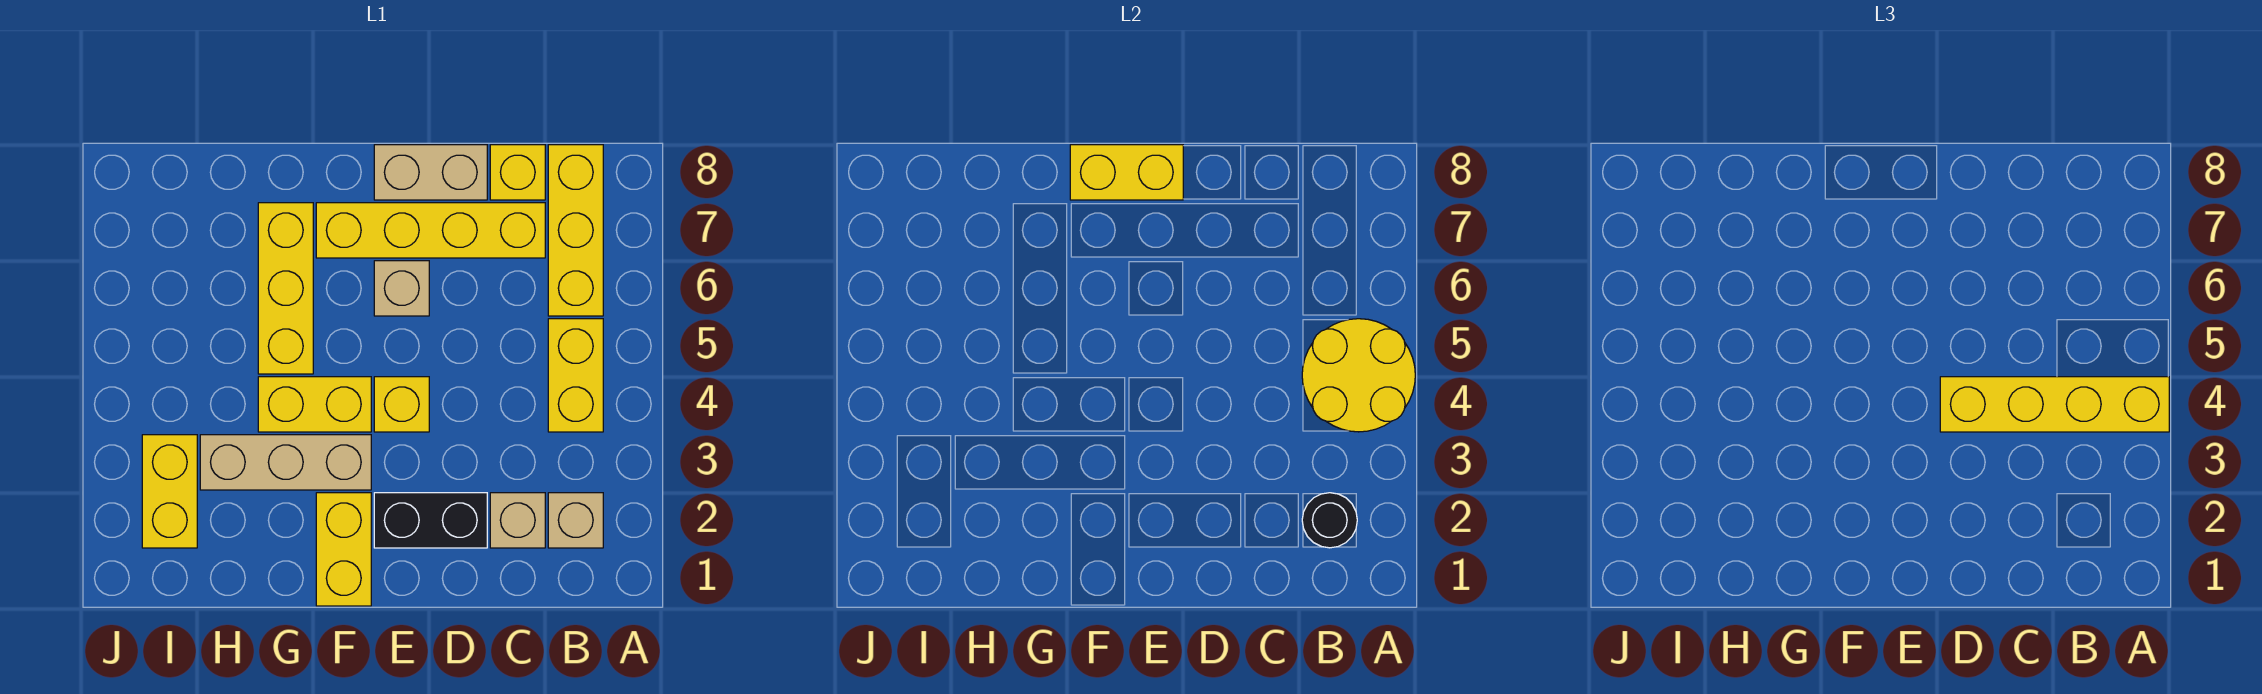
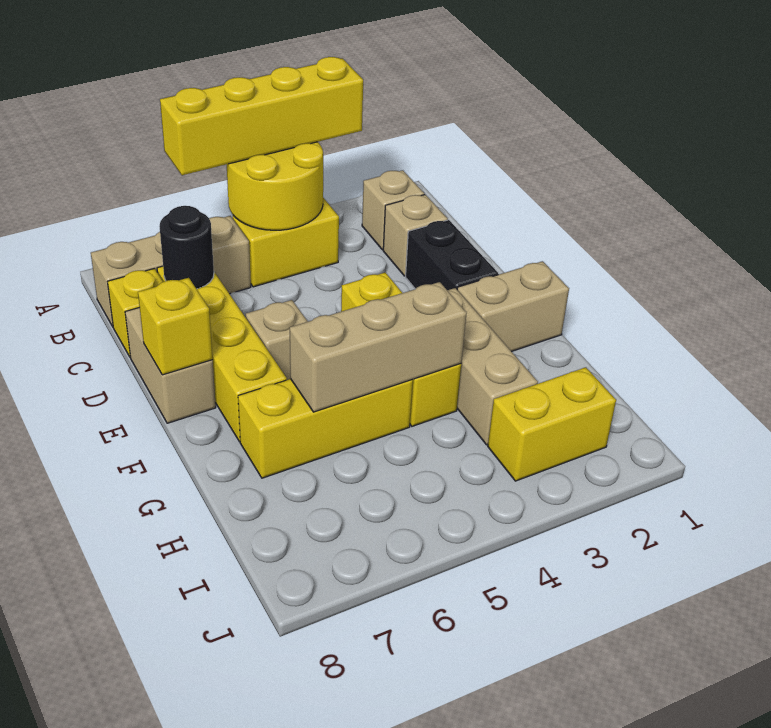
yellow brick A4:D4 level 3 -> yellow brick A3:A6 level 3
black round brick B2 level 2 -> black round brick C7 level 2
yellow brick B6:B8 level 1 -> tan brick B6:B8 level 1
yellow brick E8:F8 level 2 -> yellow brick E8 level 2
yellow brick F1:F2 level 1 -> tan brick F1:F2 level 1
none -> tan brick G4:G6 level 2

